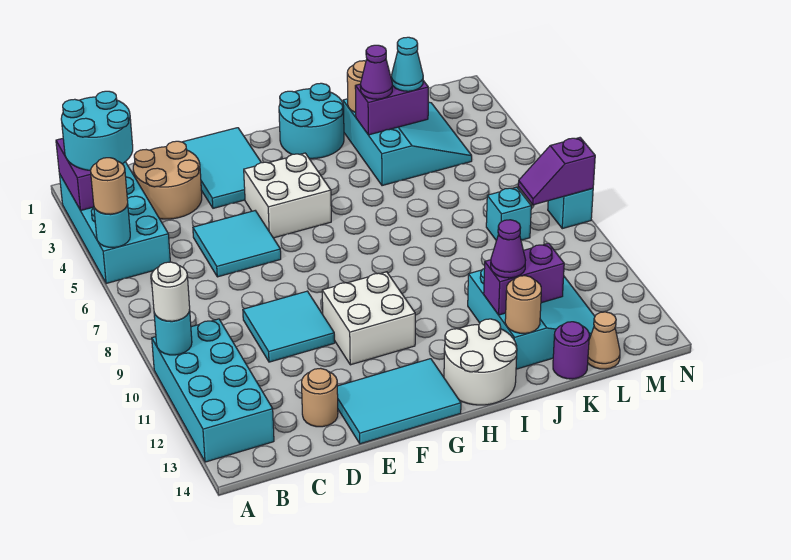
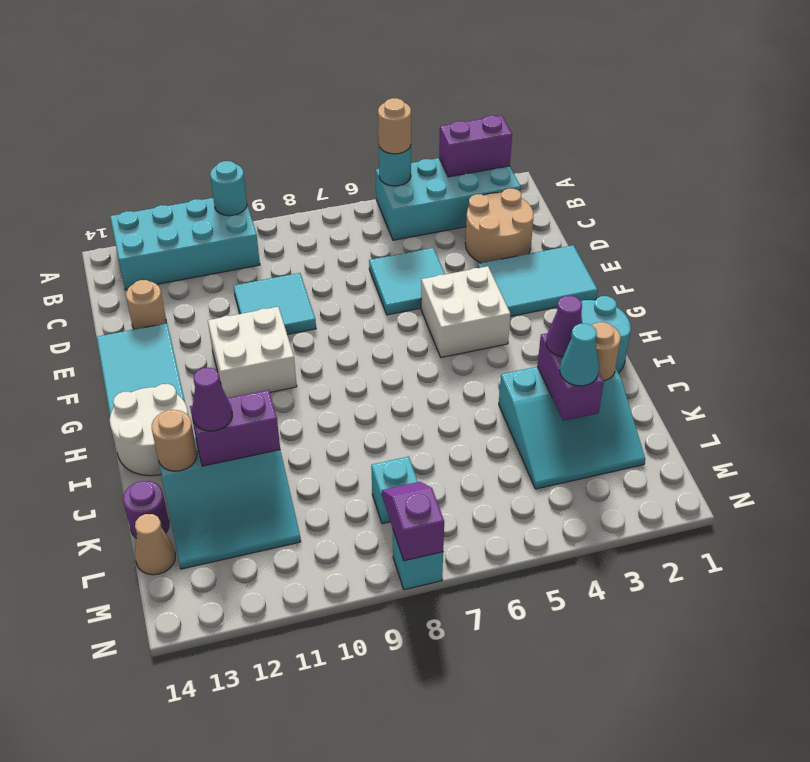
cyan round brick A2:B3 level 3 -> none
white round brick A10 level 3 -> none
purple brick J12:K12 level 2 -> purple brick J11:J12 level 2

